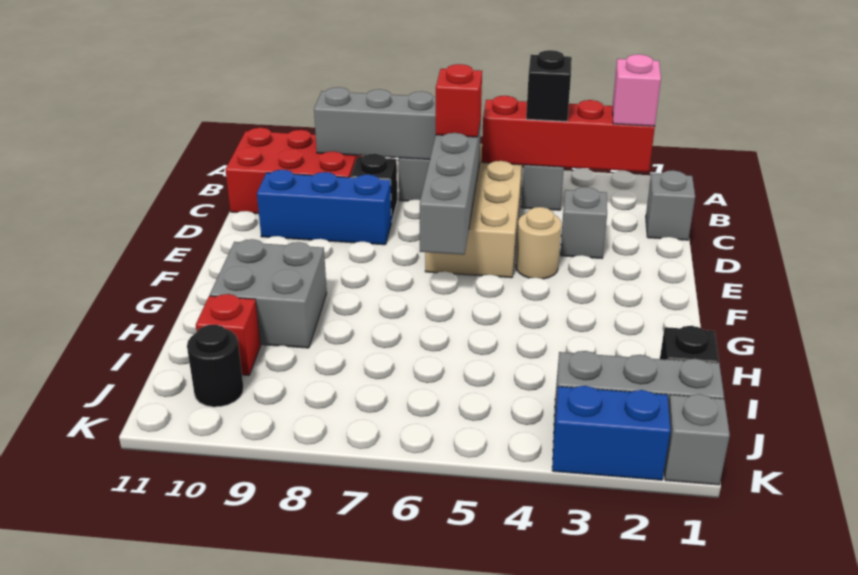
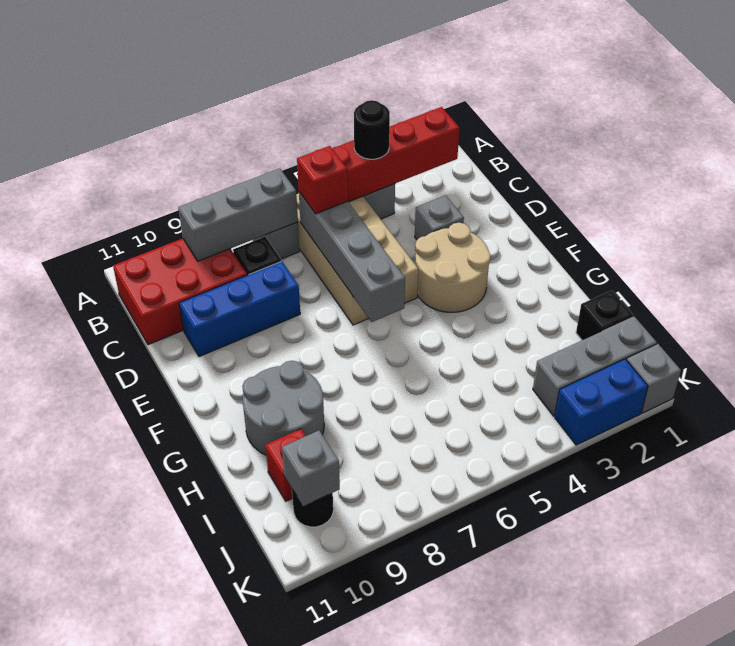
pink brick B2 level 3 -> none
black brick B4 level 3 -> black round brick B4 level 3
grey brick C1 level 1 -> grey brick J10 level 2
tan round brick E4 level 1 -> tan round brick E3:F4 level 1
grey brick G9:H10 level 1 -> grey round brick G9:H10 level 1

